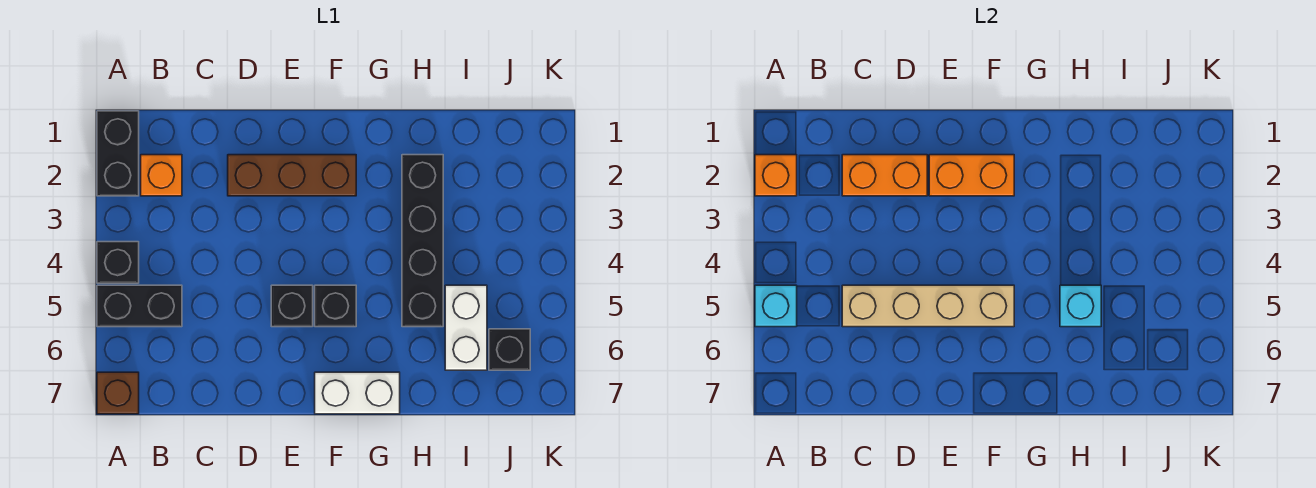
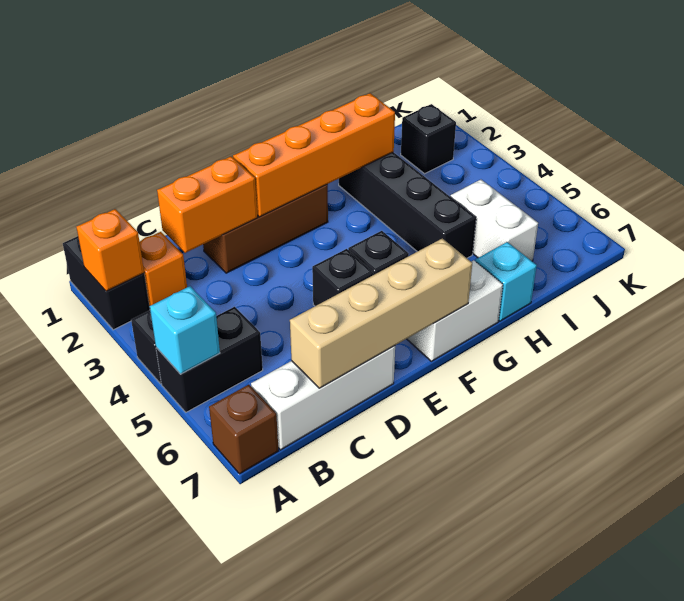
none -> white brick B7:D7 level 1
tan brick C5:F5 level 2 -> tan brick C7:F7 level 2
orange brick E2:F2 level 2 -> orange brick E2:H2 level 2
cyan brick H5 level 2 -> cyan brick H7 level 1
black brick J6 level 1 -> black brick J2 level 1

